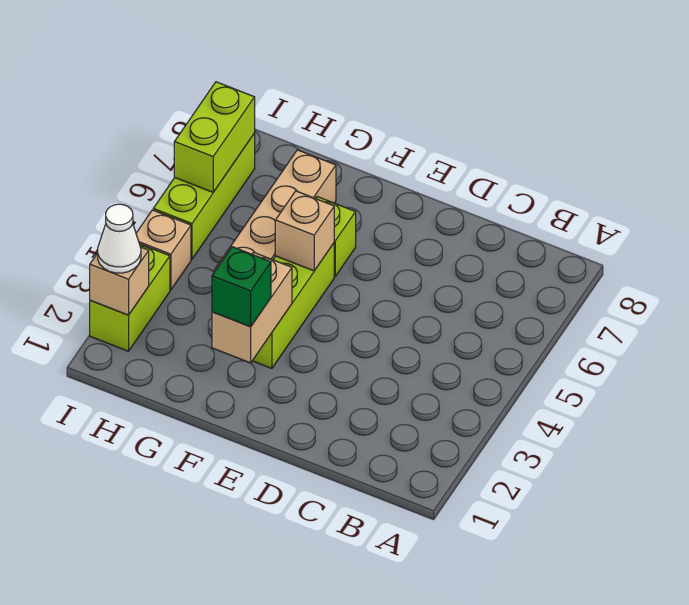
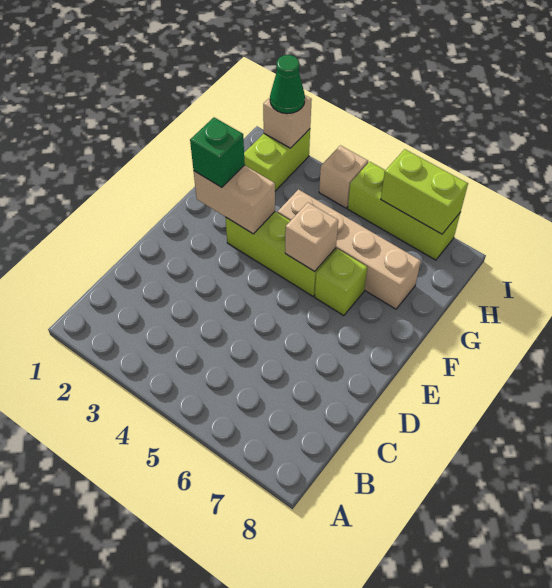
lime brick I2:I3 level 1 -> lime brick H2:I2 level 1
white cone I2 level 3 -> green cone I2 level 3

